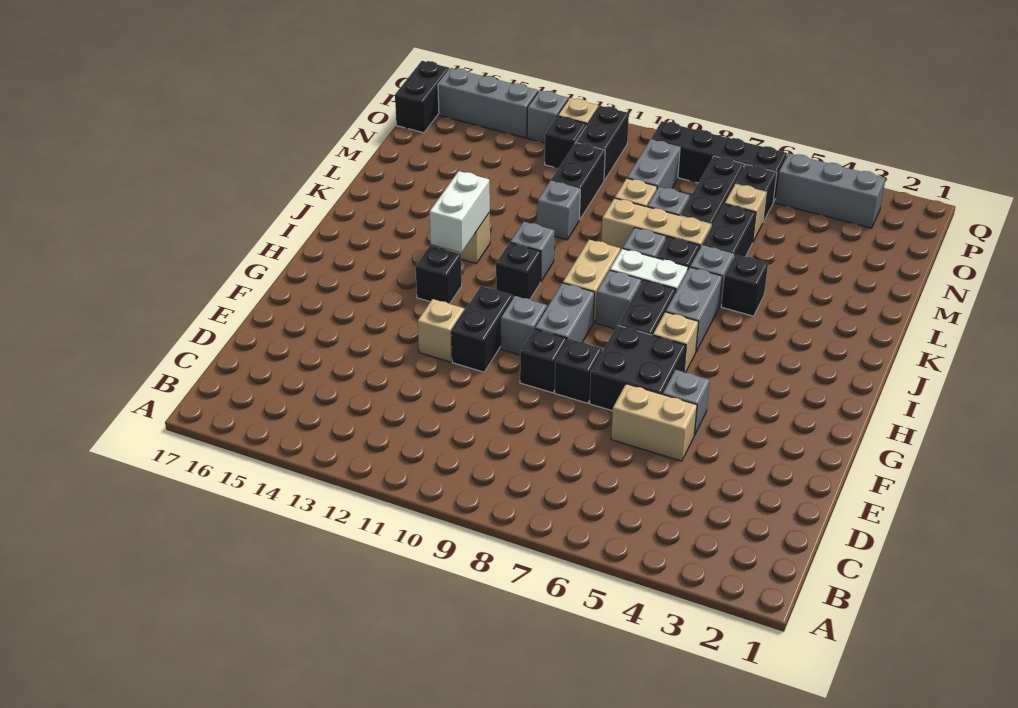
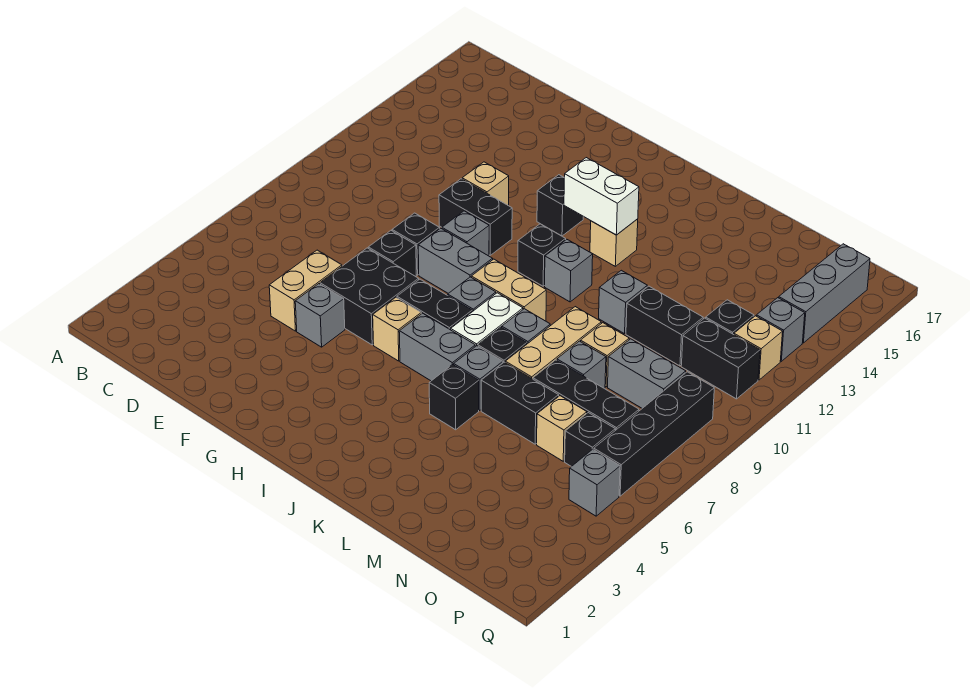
black brick O17:P17 level 1 -> none
grey brick P3:P5 level 1 -> grey brick P5 level 1

